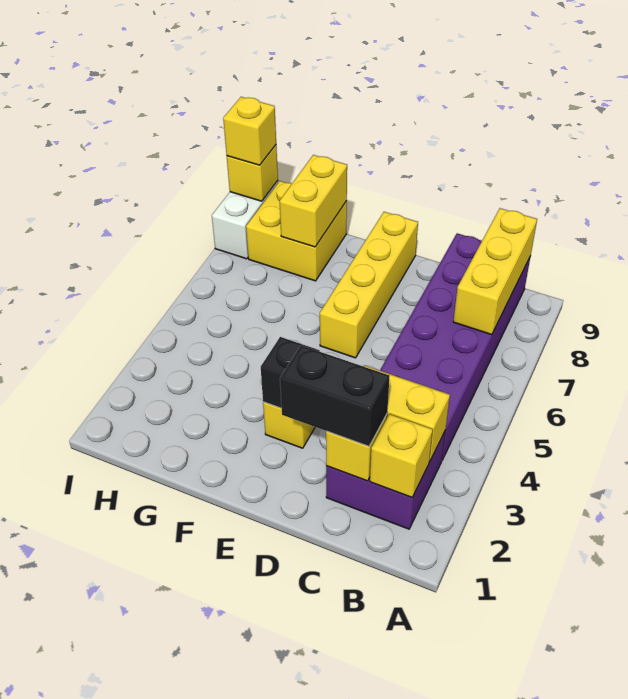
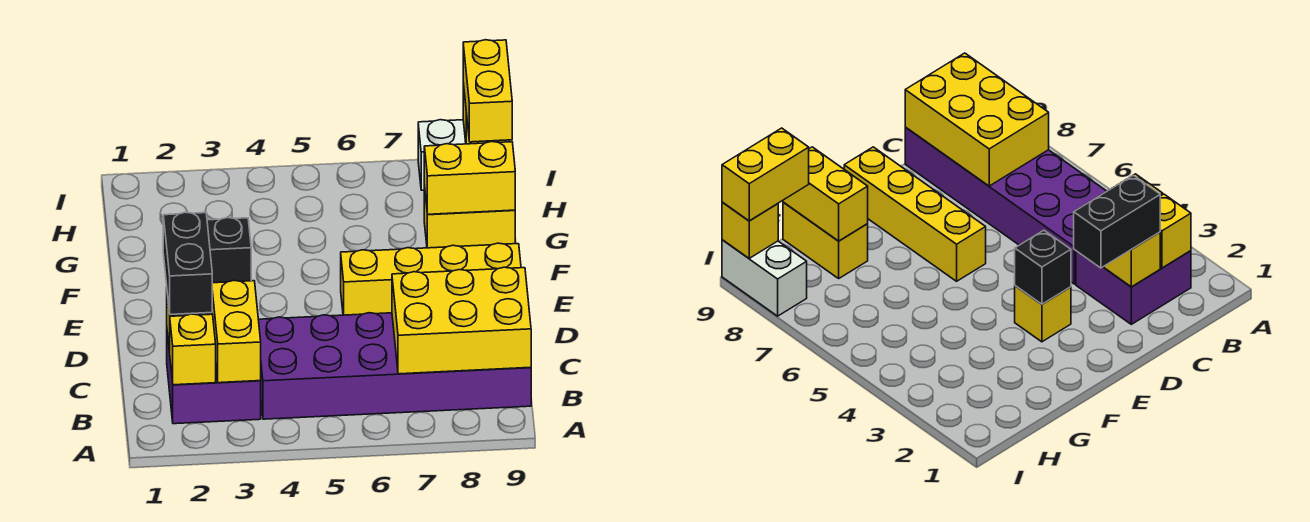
yellow brick B7:B9 level 2 -> yellow brick B7:C9 level 2
yellow brick G8:H9 level 1 -> yellow brick G8:G9 level 1
yellow brick I9 level 3 -> yellow brick H9:I9 level 3

